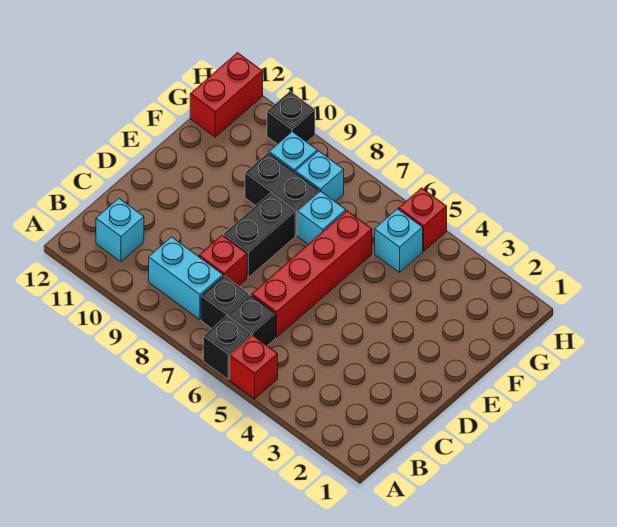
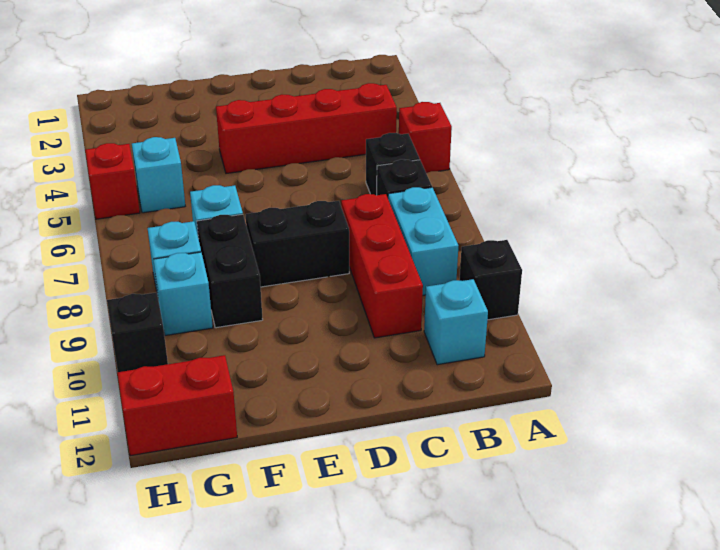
black brick A6 level 1 -> black brick A10 level 1
red brick C6:F6 level 1 -> red brick B4:E4 level 1
red brick C8 level 1 -> red brick C8:C10 level 1

